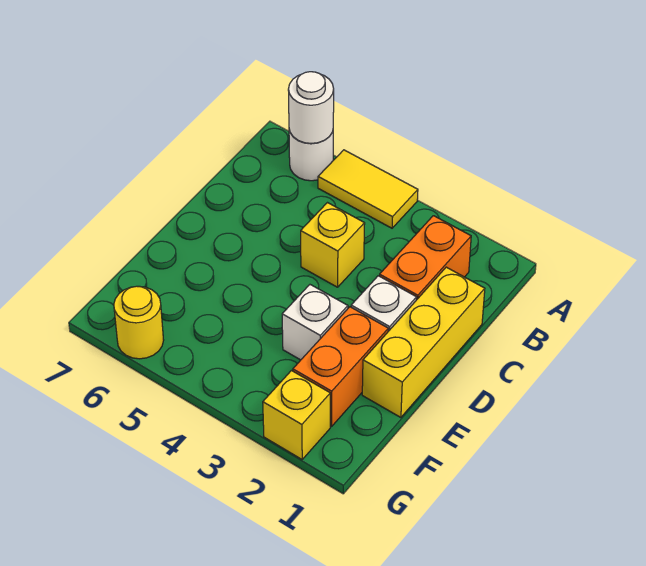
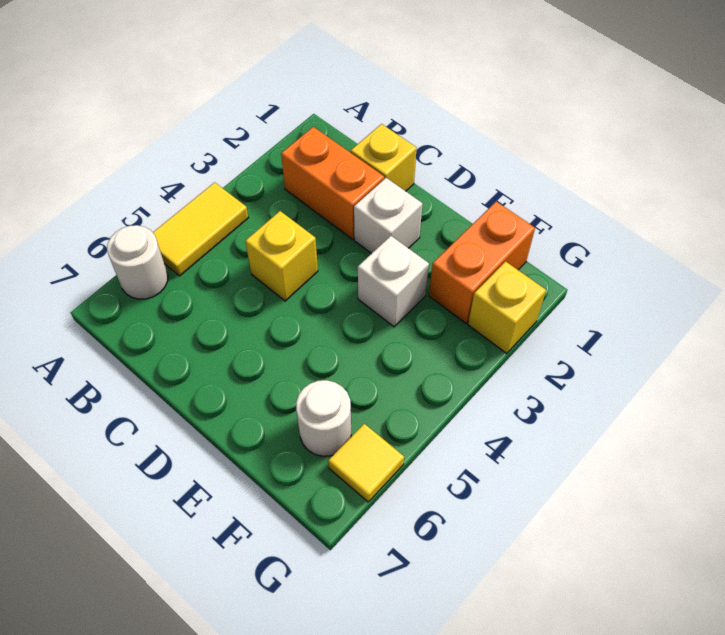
white round brick A6 level 2 -> white round brick F6 level 1
yellow brick C1:E1 level 1 -> yellow brick C1 level 1
orange brick E2:F2 level 1 -> orange brick F1:F2 level 1
yellow round brick G6 level 1 -> yellow tile G6 level 1

